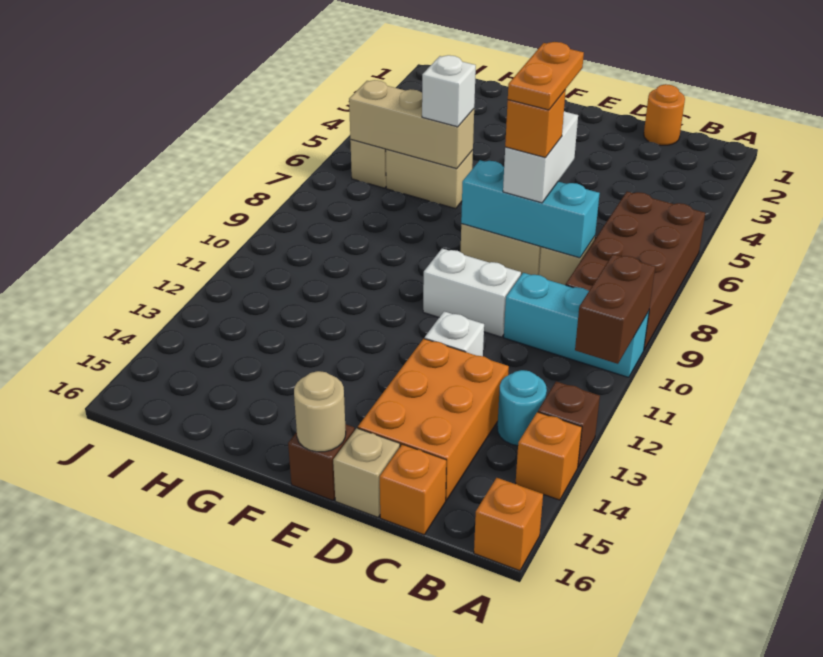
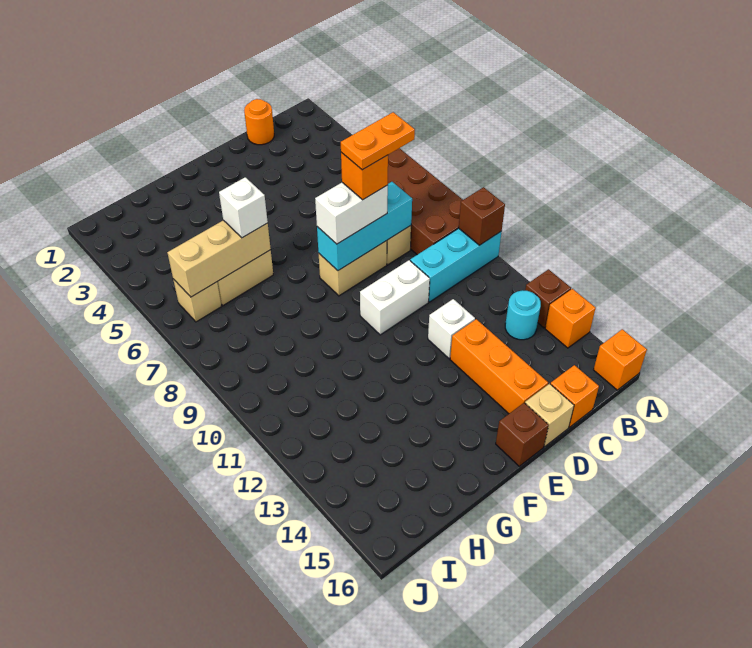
brown brick A10:A11 level 2 -> brown brick A10 level 2
orange brick C13:D15 level 1 -> orange brick D13:D15 level 1
white brick D7:D8 level 3 -> white brick D8:E8 level 3
orange plate D7:D8 level 5 -> orange plate C8:D8 level 5
tan round brick E16 level 2 -> none

